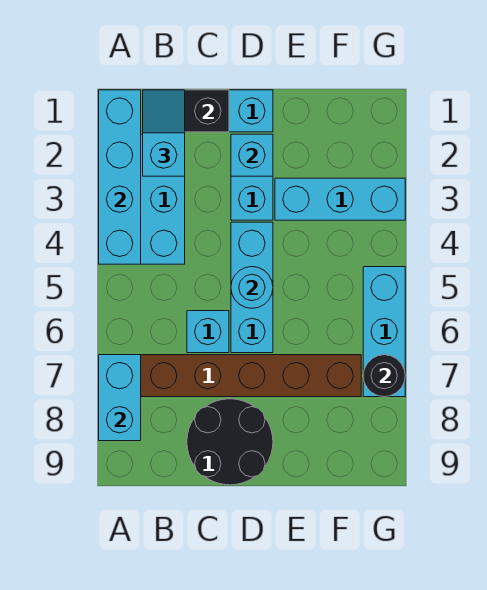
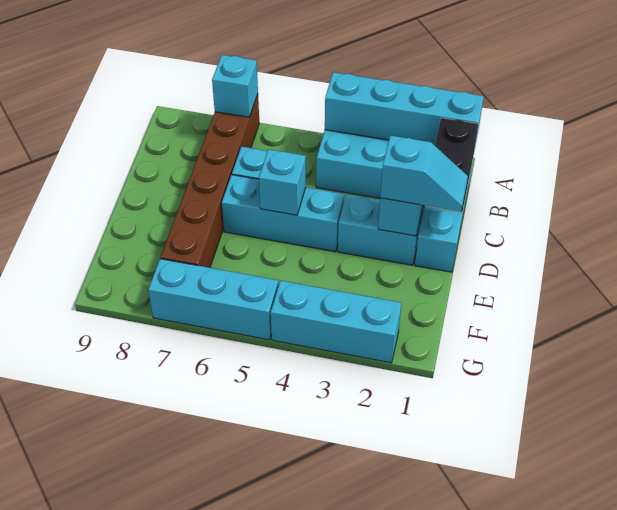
cyan brick A7:A8 level 2 -> cyan brick A7 level 2
cyan slope B1:B2 level 3 top 2 -> cyan slope D1:D2 level 3 top 2
black round brick C8:D9 level 1 -> none
cyan round brick D5 level 2 -> cyan brick D5 level 2
cyan brick E3:G3 level 1 -> cyan brick G2:G4 level 1
black round brick G7 level 2 -> none

